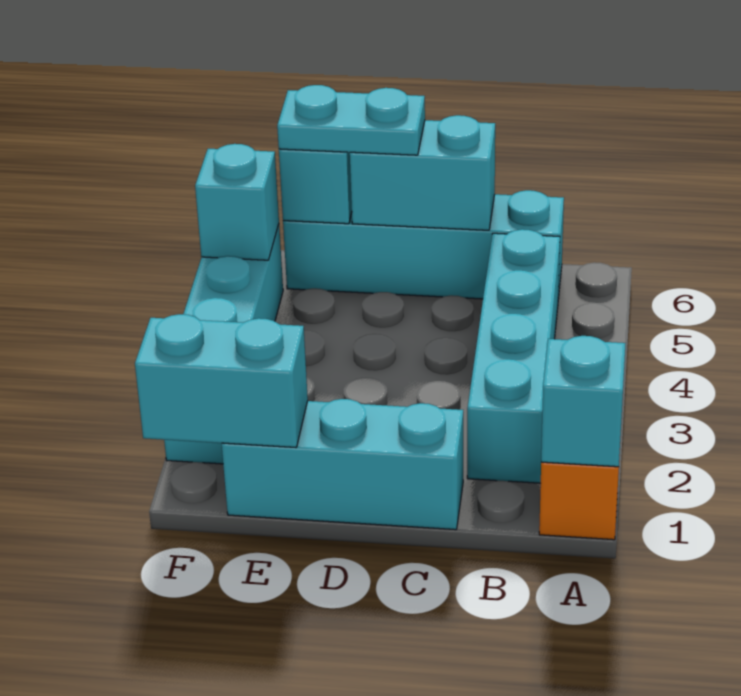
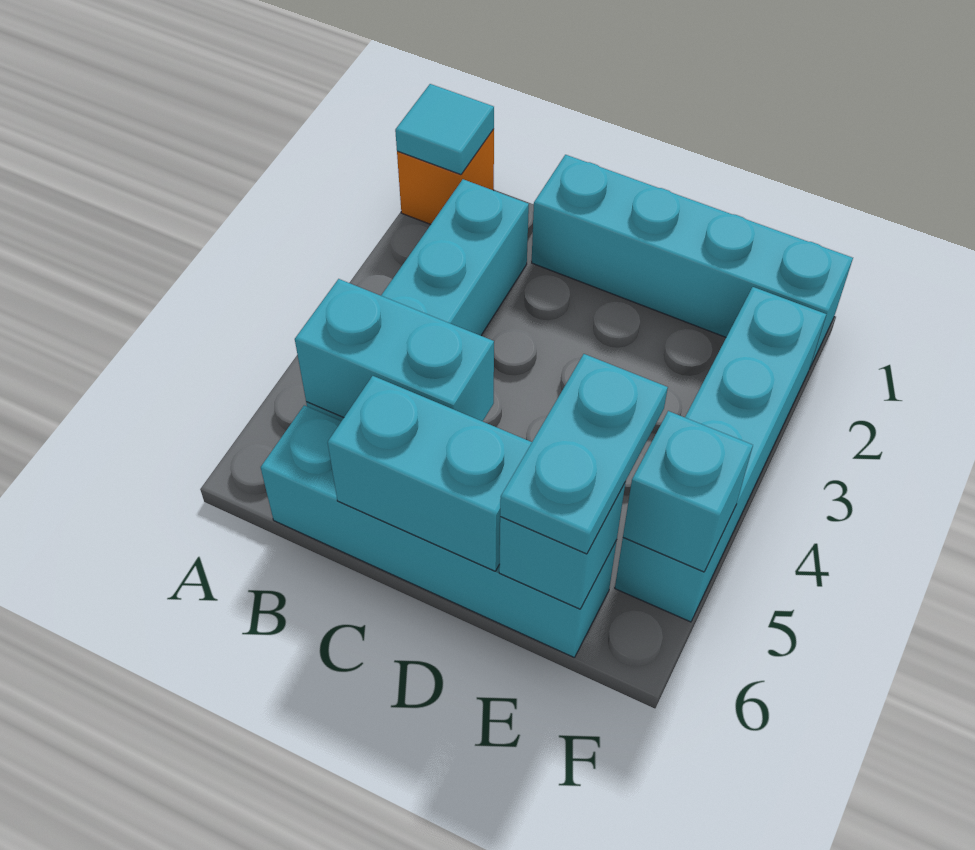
cyan brick A1 level 2 -> cyan tile A1 level 2
cyan brick C1:E1 level 1 -> cyan brick C1:F1 level 1
cyan plate D6:E6 level 3 -> cyan plate E5:E6 level 3
cyan brick E1:F1 level 2 -> cyan brick B5:C5 level 2

